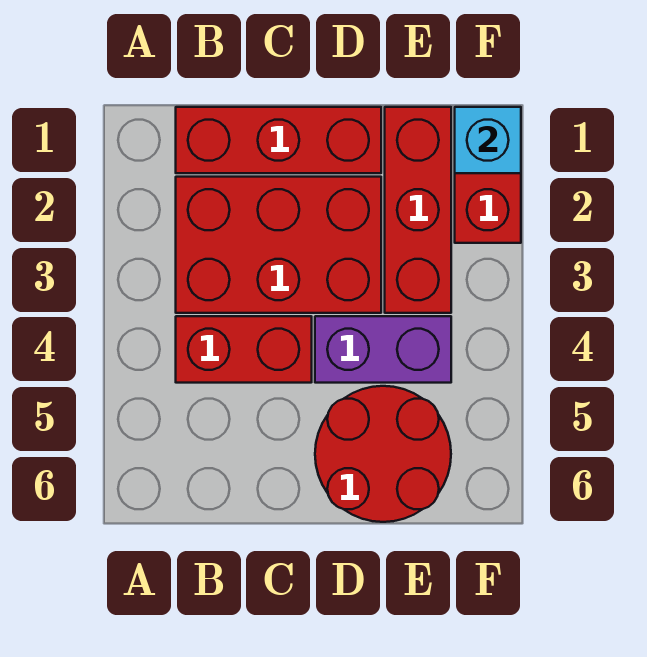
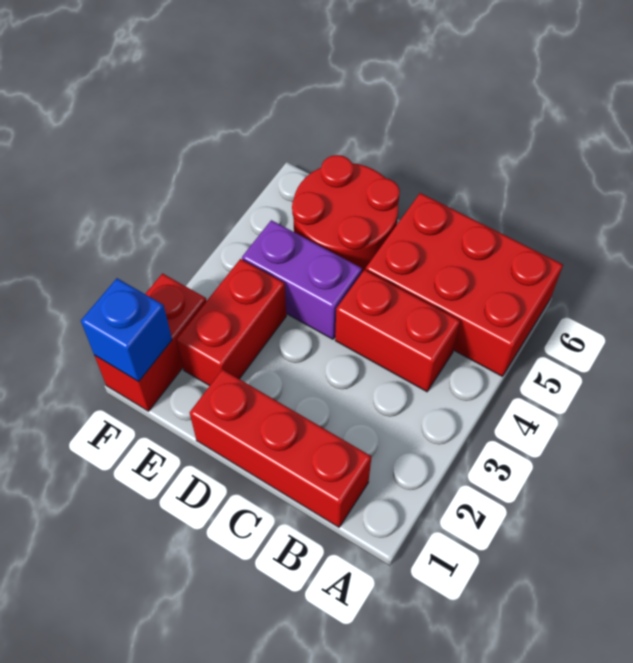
red brick B2:D3 level 1 -> red brick A5:C6 level 1
red brick E1:E3 level 1 -> red brick E2:E3 level 1
cyan brick F1 level 2 -> blue brick F1 level 2

